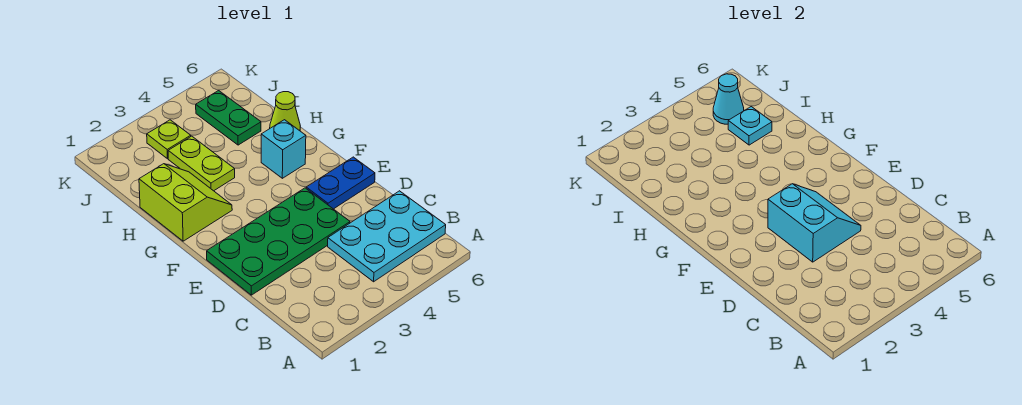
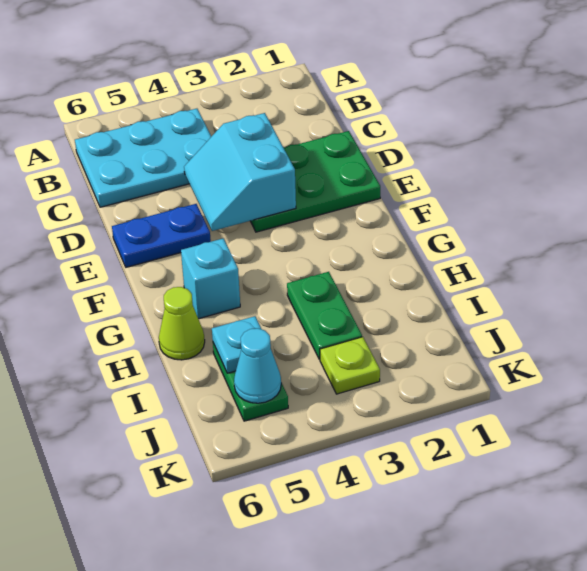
green plate D1:E4 level 1 -> green plate D1:E3 level 1
lime slope G1:H2 level 1 top 1 -> none
lime plate H3:I3 level 1 -> green plate H3:I3 level 1

